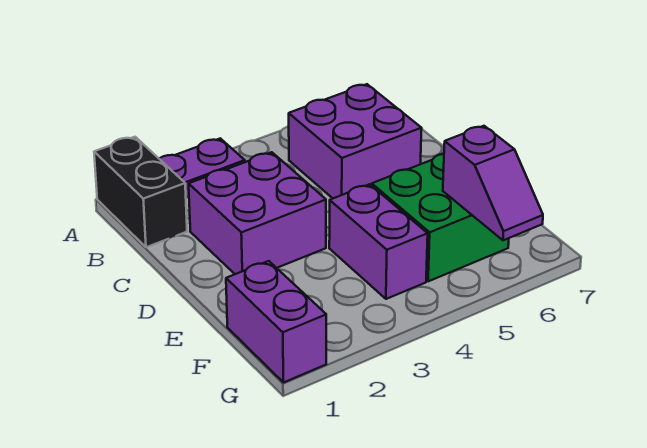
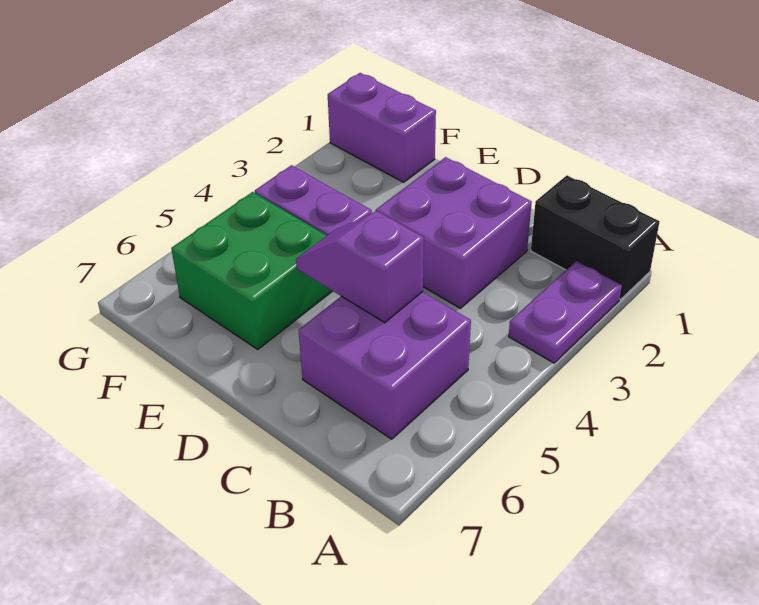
purple slope F6:G6 level 2 top F -> purple slope C5:D5 level 2 top C

